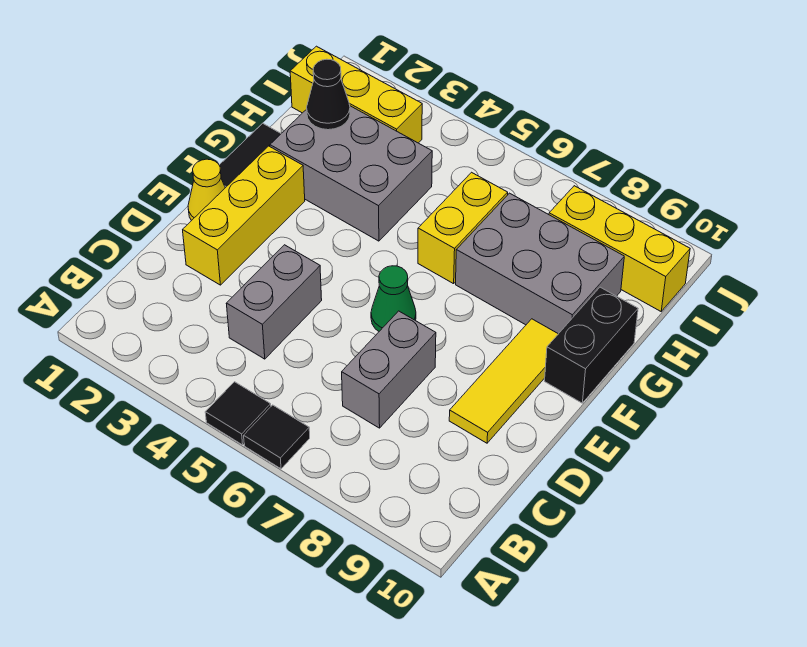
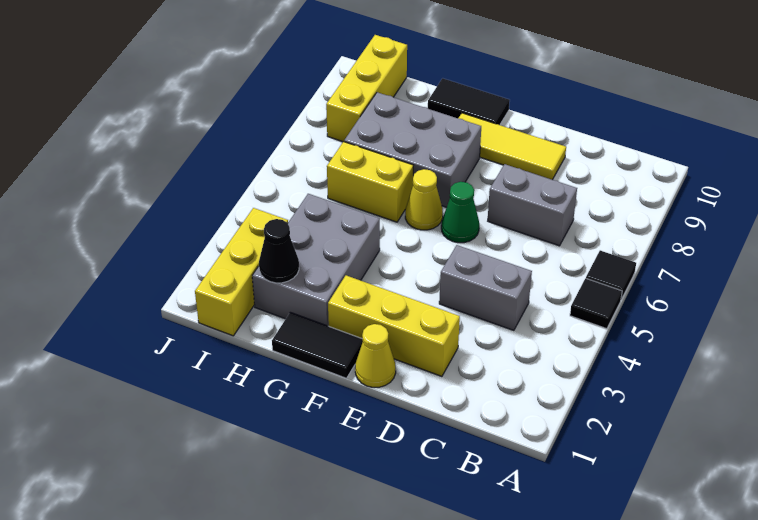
none -> yellow cone F6 level 1
black brick F10:G10 level 1 -> black tile F10:G10 level 1
grey brick G7:H9 level 1 -> grey brick F7:H8 level 1

